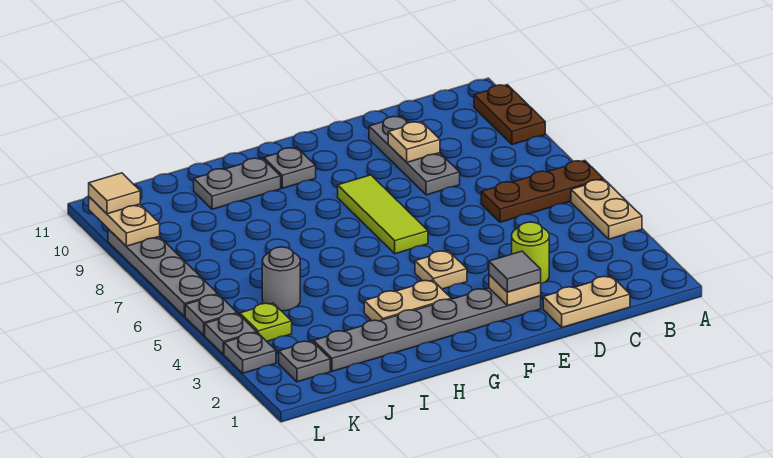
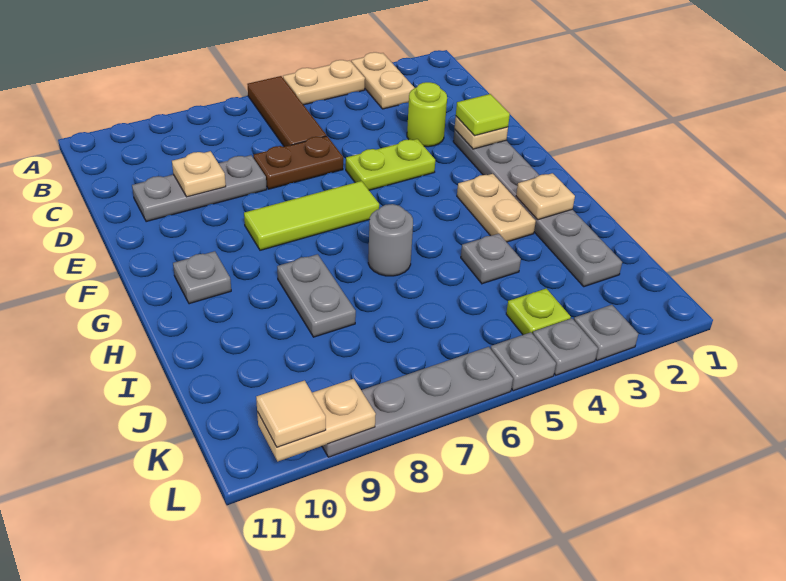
brown plate A6:C6 level 1 -> brown tile A6:C6 level 1
brown plate A9:A10 level 1 -> brown plate D6:D7 level 1
tan plate C1:D1 level 1 -> tan plate A3:B3 level 1
grey tile E2 level 3 -> lime tile E2 level 3
none -> lime plate E4:E5 level 1
tan plate F4 level 1 -> tan plate H2 level 2
grey plate H10:I10 level 1 -> grey plate H8:I8 level 1
grey round brick J5 level 1 -> grey round brick H6 level 1
grey plate K2 level 1 -> grey plate I4 level 1

